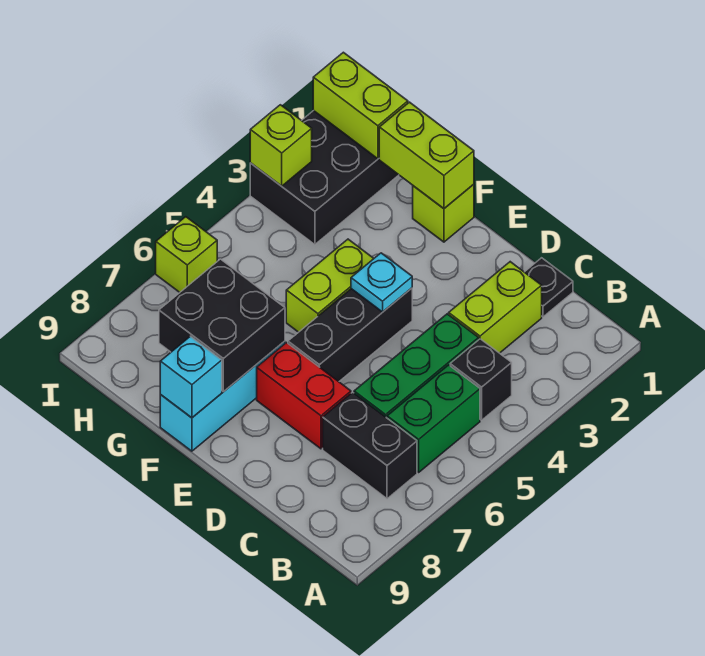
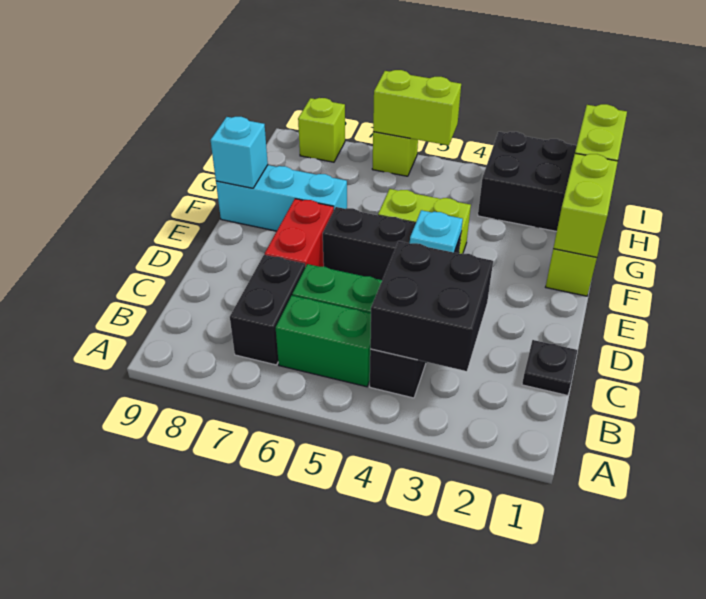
lime brick C2:C3 level 1 -> lime brick I5:I6 level 2
black brick F7:G8 level 2 -> black brick B3:C4 level 2
lime brick I3 level 2 -> lime brick I8 level 1

